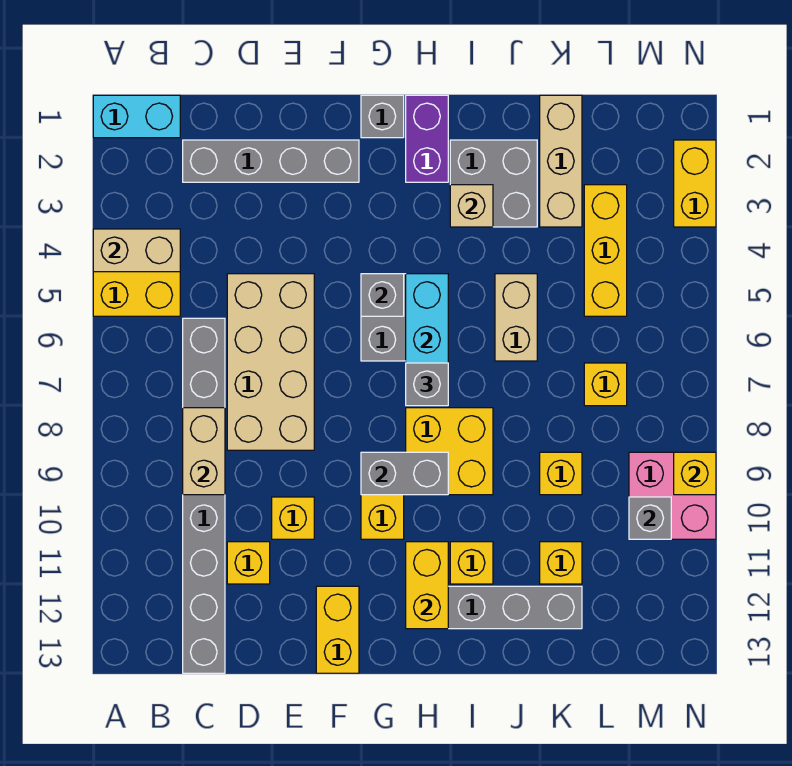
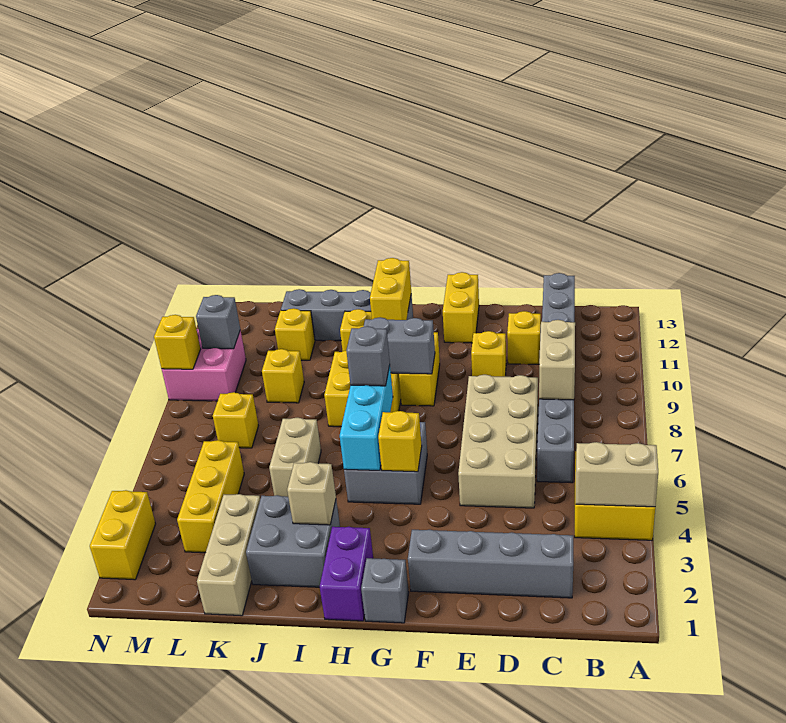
cyan brick A1:B1 level 1 -> none
grey brick G5 level 2 -> yellow brick G5 level 2

